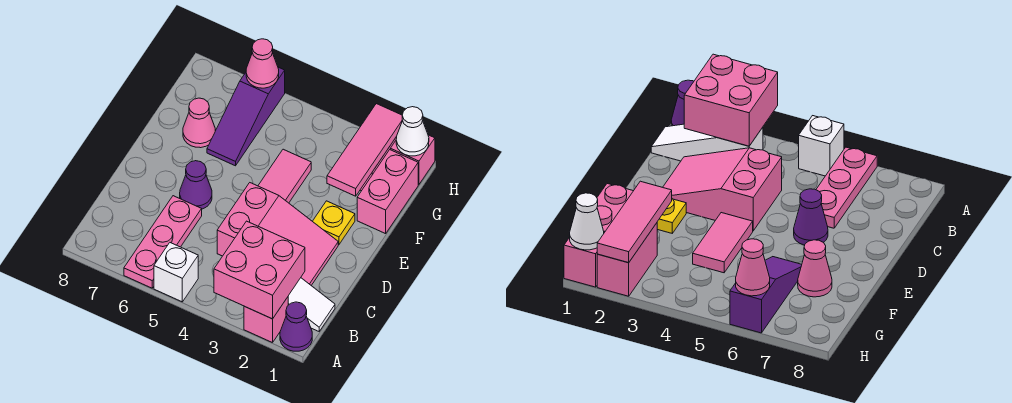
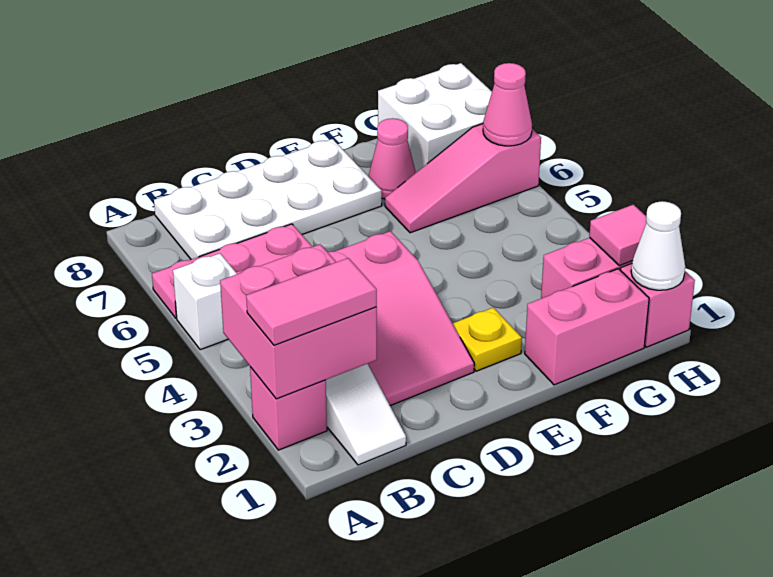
purple cone A1 level 1 -> none
none -> white plate B7:E8 level 1
purple cone D6 level 1 -> none
pink tile E4:F4 level 1 -> pink tile A2:B2 level 3
pink tile F2:H2 level 2 -> pink tile H2 level 2
purple slope F6:H6 level 1 top H -> pink slope F6:H6 level 1 top H
none -> white brick G7:H8 level 1

